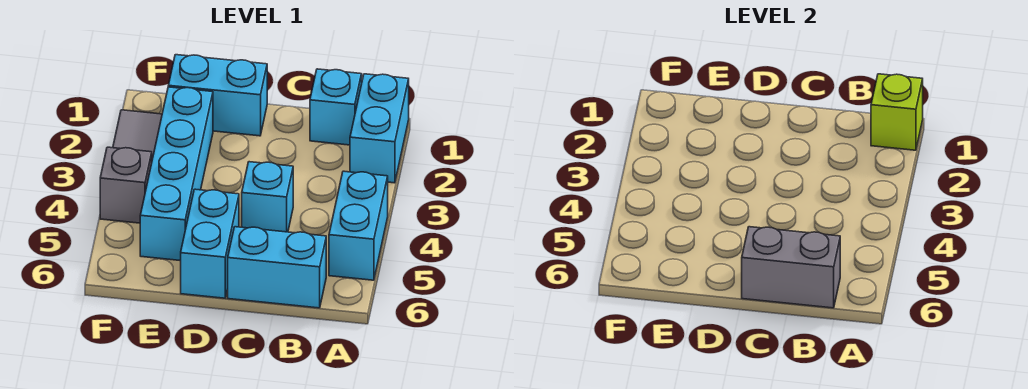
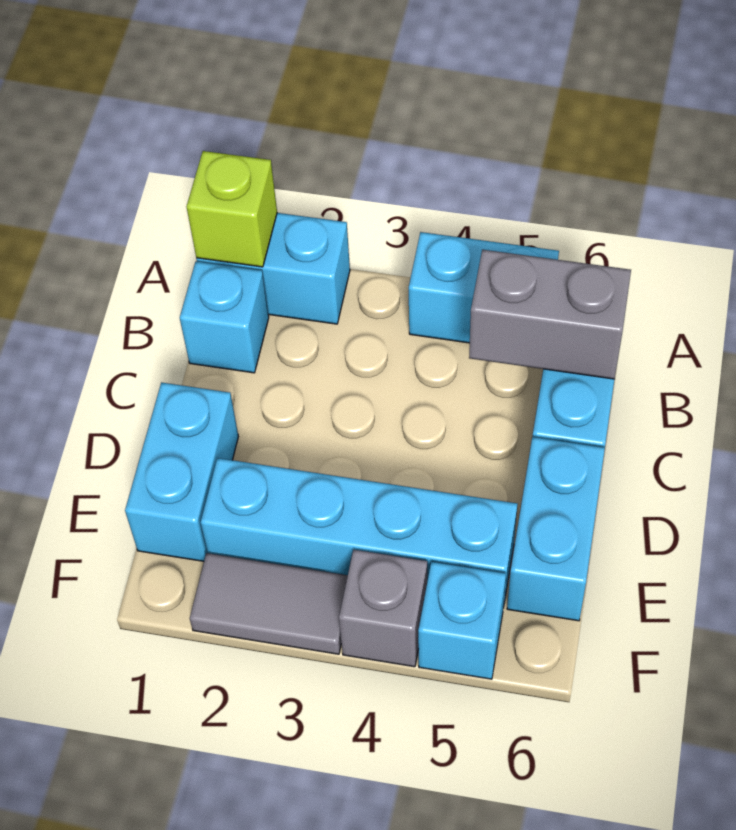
grey brick B6:C6 level 2 -> grey brick B5:B6 level 2
cyan brick C4 level 1 -> cyan brick F5 level 1
cyan brick D5:D6 level 1 -> cyan brick D6:E6 level 1

